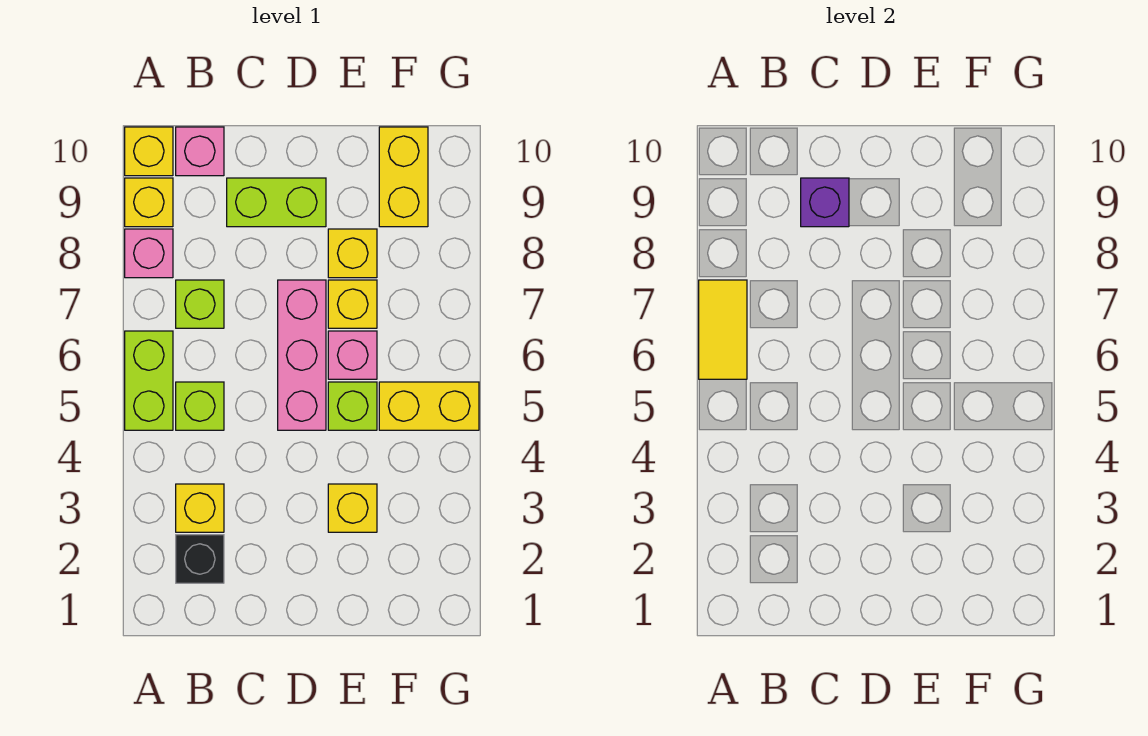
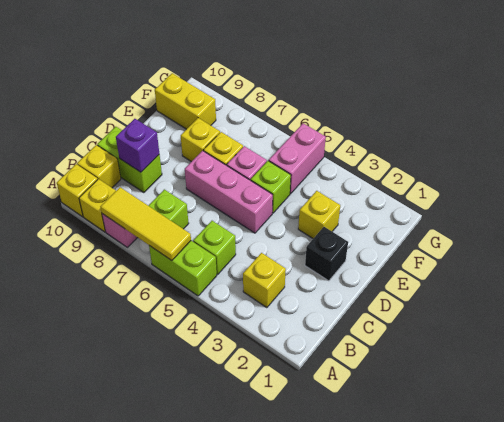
yellow tile A6:A7 level 2 -> yellow tile A6:A8 level 2
black brick B2 level 1 -> black brick D2 level 1
pink brick B10 level 1 -> yellow brick B10 level 1
lime brick C9:D9 level 1 -> lime brick C9:C10 level 1
yellow brick F5:G5 level 1 -> pink brick F5:G5 level 1

